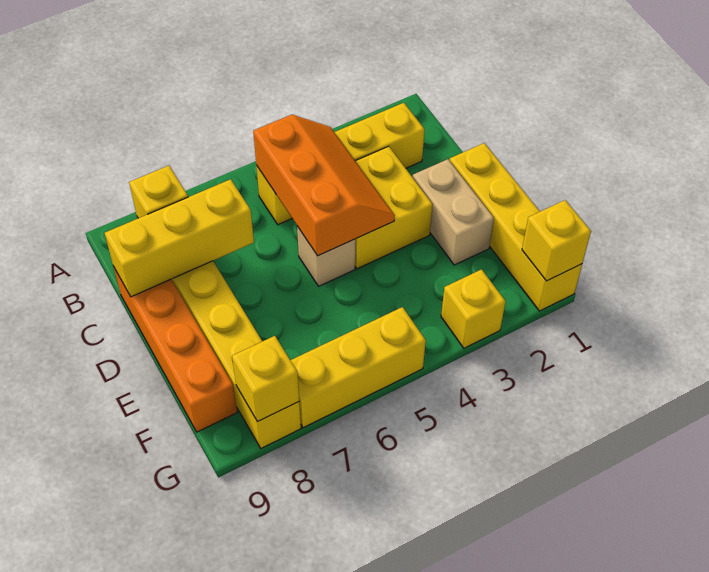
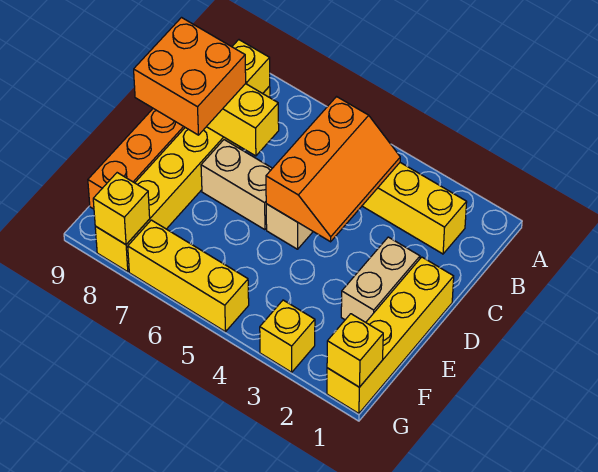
yellow brick C3:D4 level 1 -> none
none -> orange brick C8:D9 level 3
none -> tan brick D6:D7 level 1

